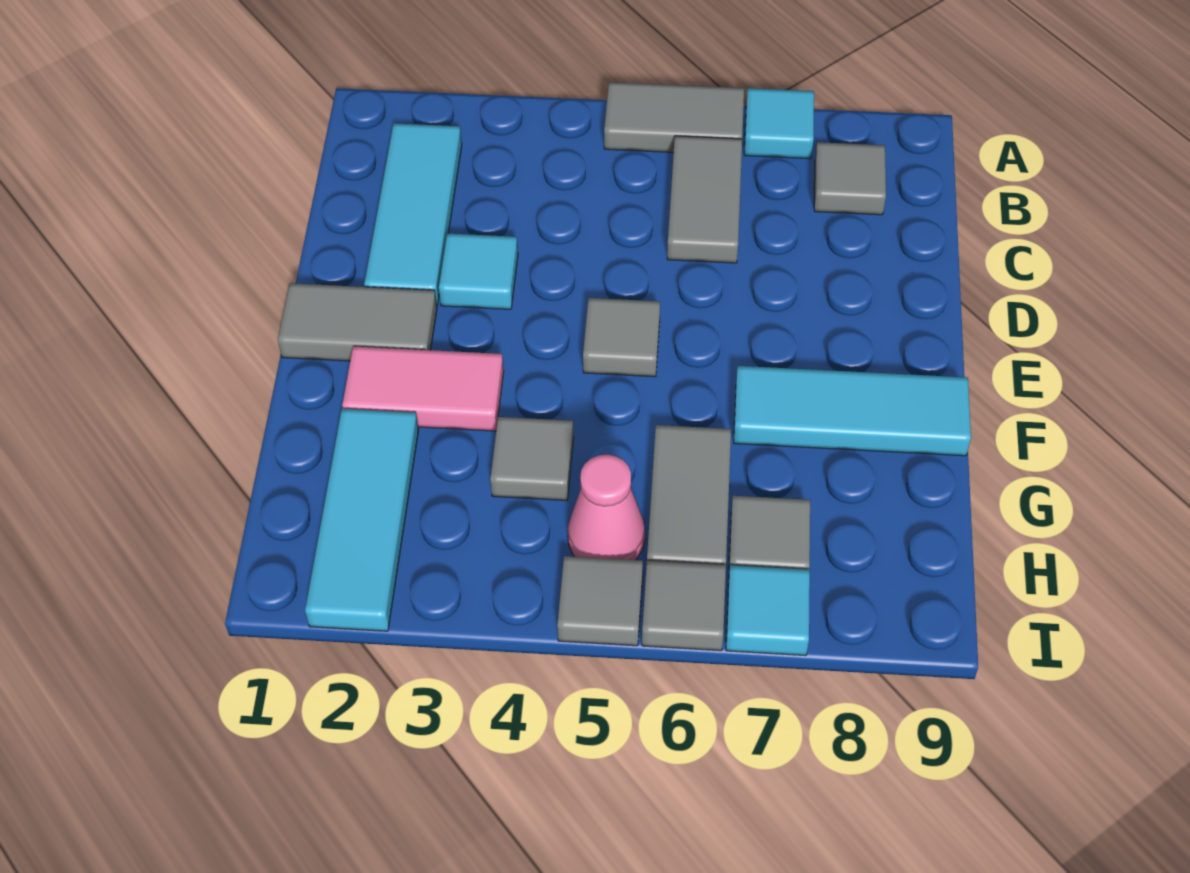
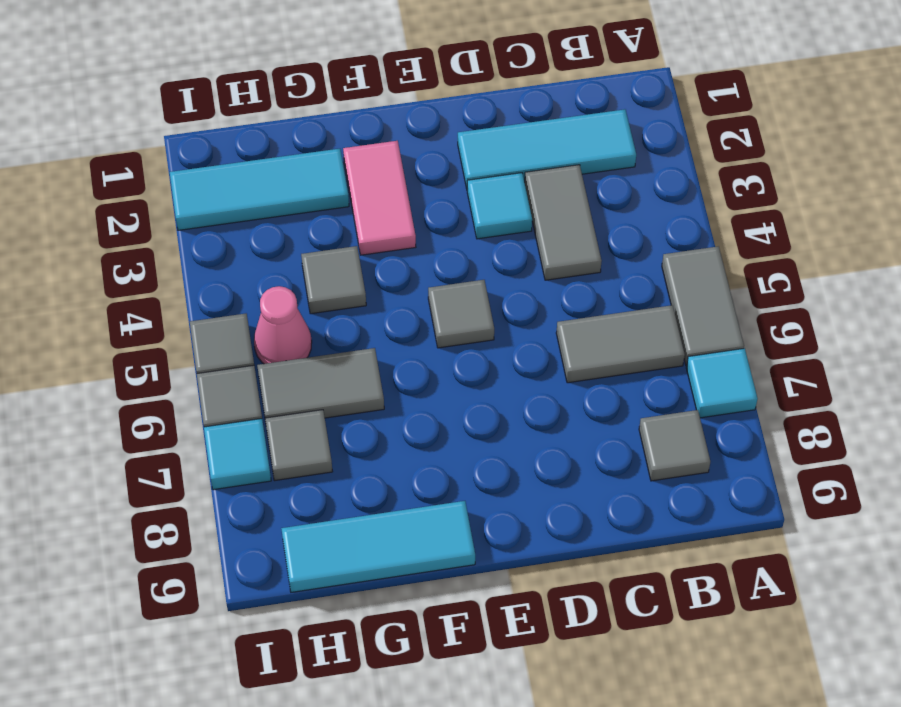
grey tile E1:E2 level 1 -> grey tile C3:C4 level 1
cyan tile F7:F9 level 1 -> cyan tile F9:H9 level 1

